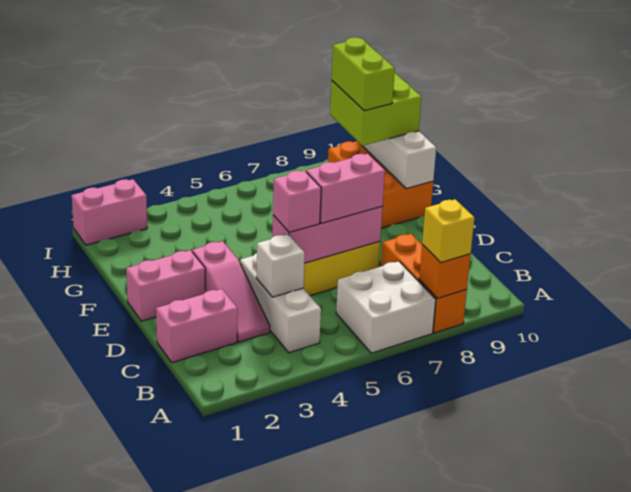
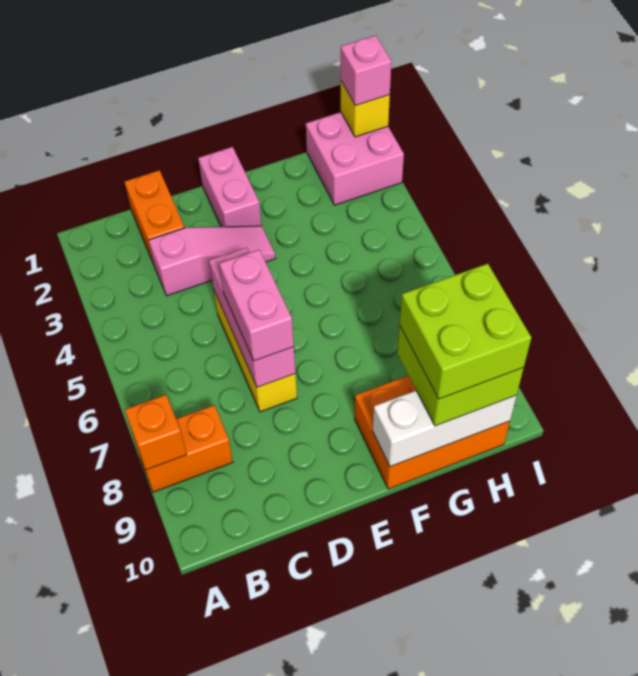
white brick A6:B7 level 1 -> none
orange brick A8:C8 level 1 -> orange brick A8:B8 level 1
yellow brick A8 level 3 -> yellow brick I1 level 2
white brick B4:D4 level 1 -> none
pink brick C1:C2 level 1 -> orange brick C1:C2 level 1
pink slope C3:E3 level 1 top E -> pink slope C3:E3 level 1 top C
white brick C4 level 2 -> none
pink brick D5 level 3 -> pink brick I1 level 3
lime brick G9:H9 level 4 -> lime brick G9:H10 level 4
pink brick I1:I2 level 1 -> pink brick H1:I2 level 1

